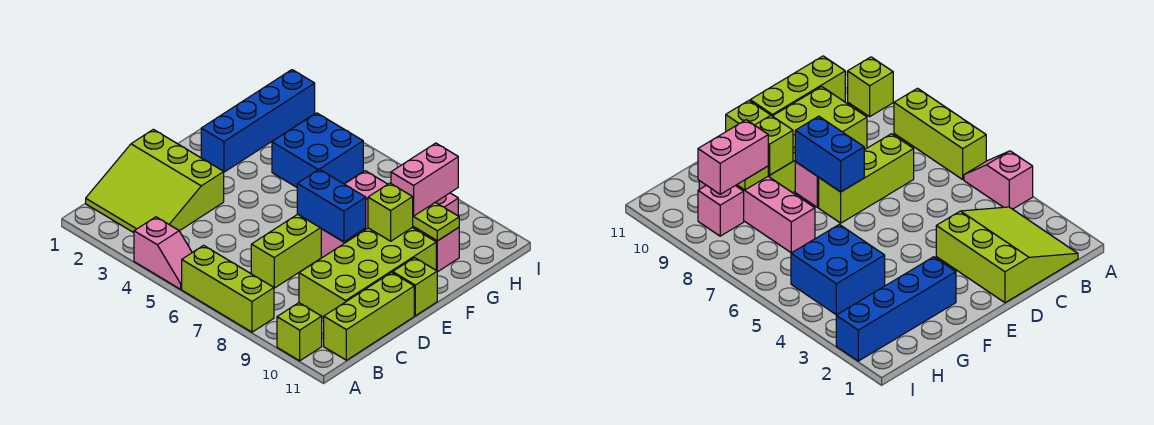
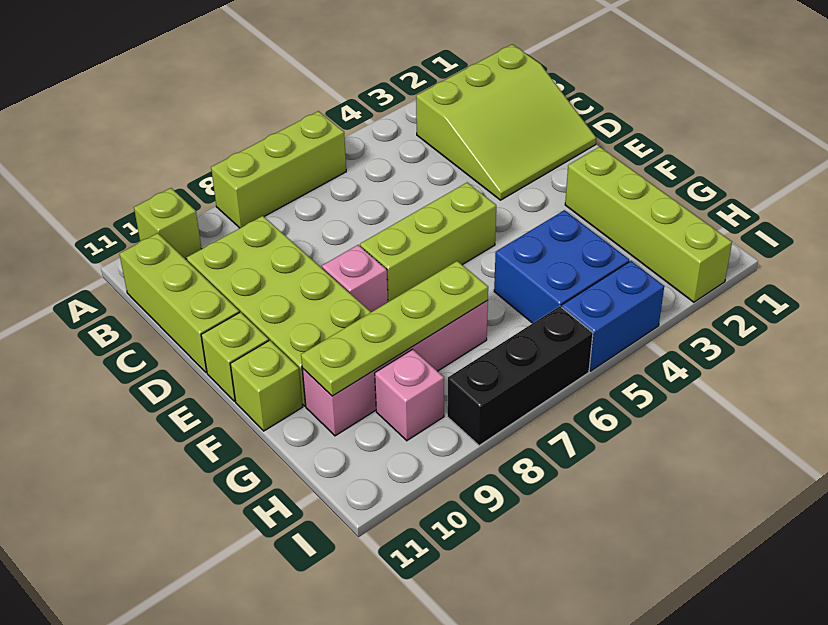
pink slope A4:A5 level 1 top 4 -> none
lime slope B1:D3 level 1 top D -> lime slope B1:D3 level 1 top B
lime brick C7:E7 level 1 -> lime brick E5:E7 level 1
blue brick E7:E8 level 2 -> blue brick I4:I5 level 1
blue brick F2:I2 level 1 -> lime brick F2:I2 level 1
lime brick F9 level 2 -> lime brick F11 level 1
lime plate G9:G10 level 2 -> lime plate G7:G10 level 2
pink brick G9:H9 level 3 -> none
none -> black brick I6:I8 level 1

